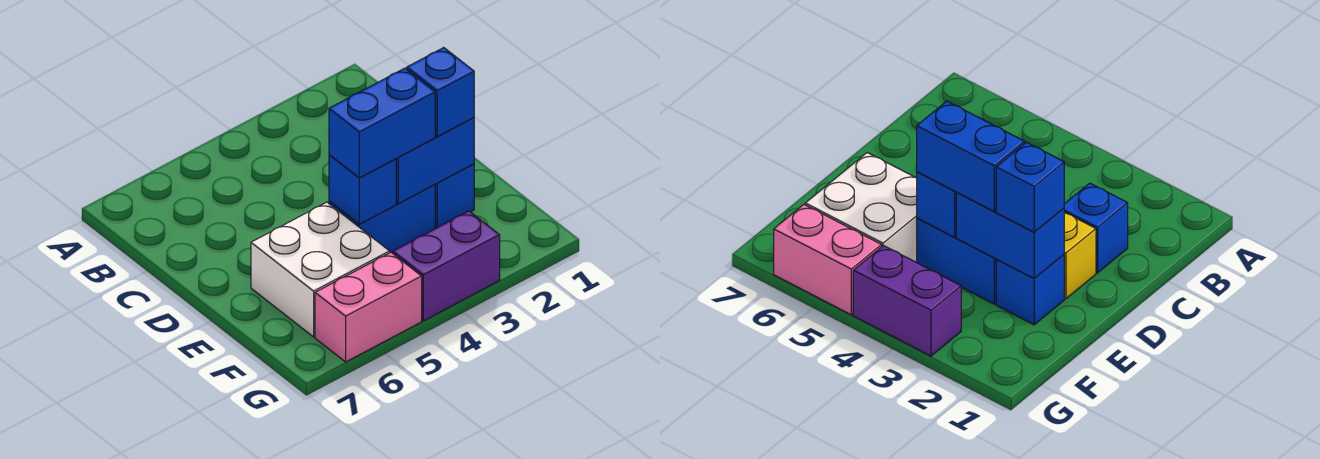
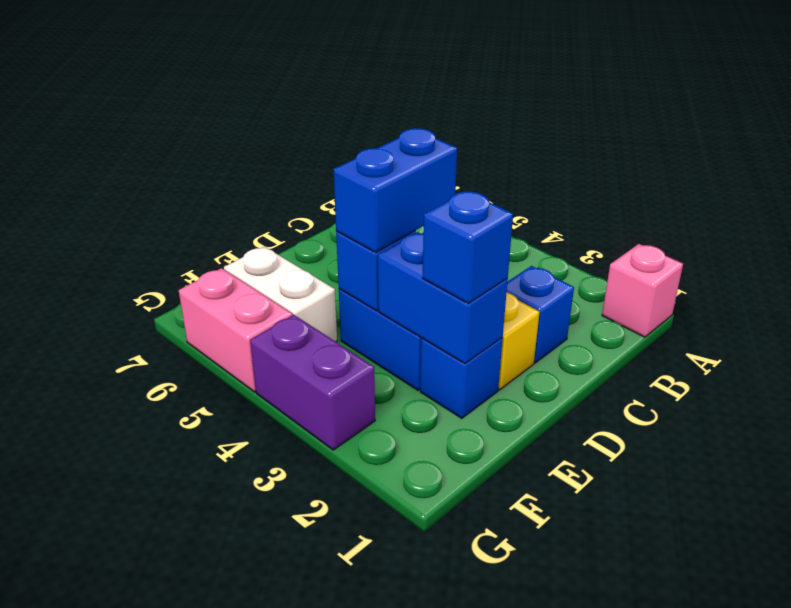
none -> pink brick A1 level 1
blue brick E3:E4 level 3 -> blue brick D4:E4 level 3
white brick E5:F6 level 1 -> white brick F5:F6 level 1

